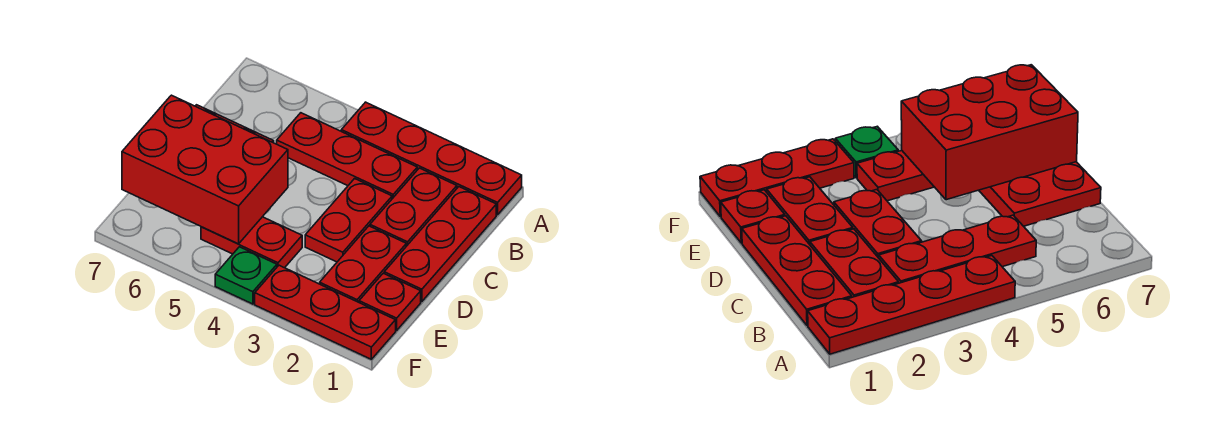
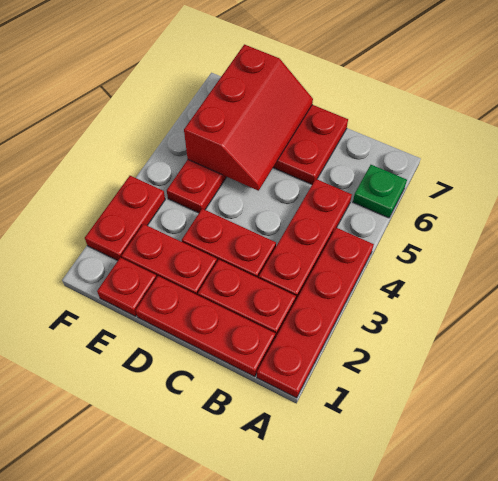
red brick D5:E7 level 2 -> red slope D5:E7 level 2 top E
red plate F1:F3 level 1 -> red plate F2:F3 level 1
green plate F4 level 1 -> green plate A6 level 1

